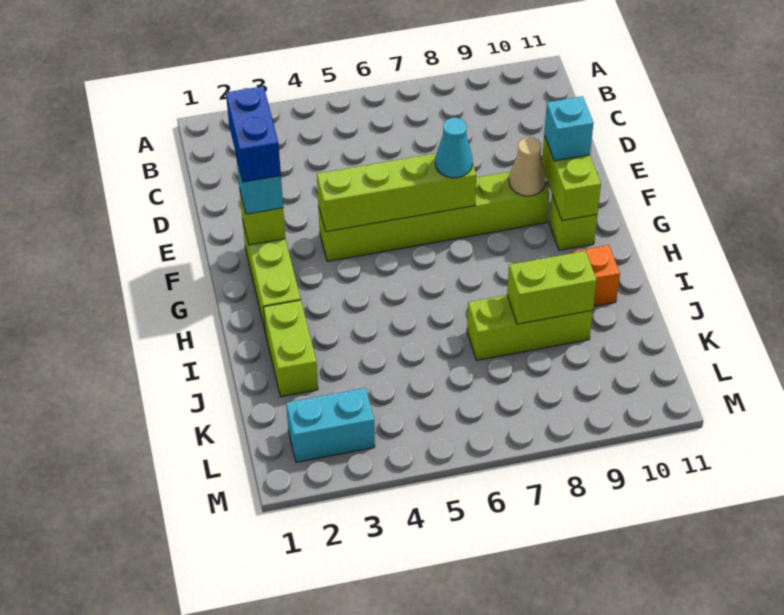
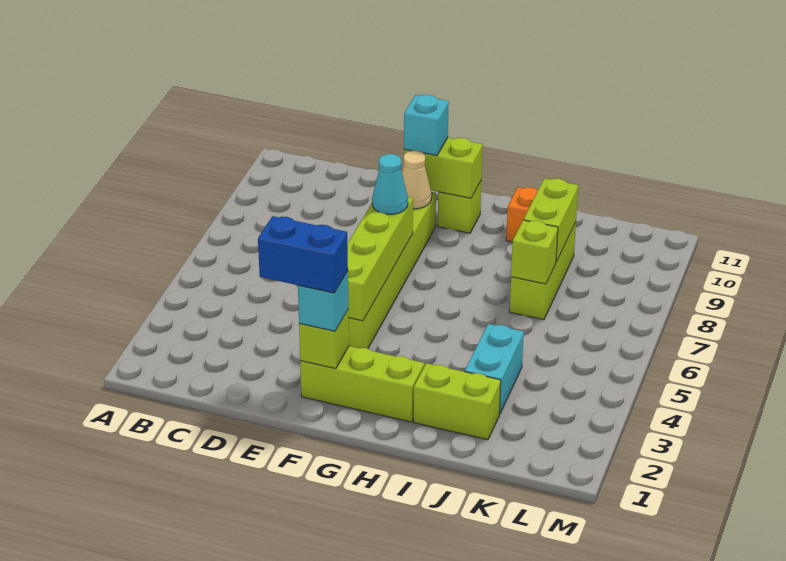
none -> lime brick J7 level 2
cyan brick L2:L3 level 1 -> cyan brick J3:J4 level 1

